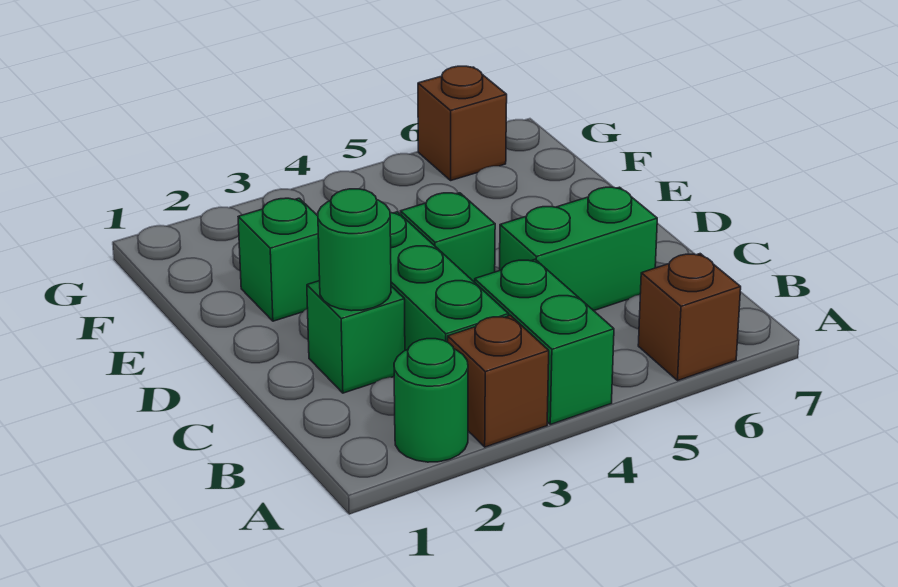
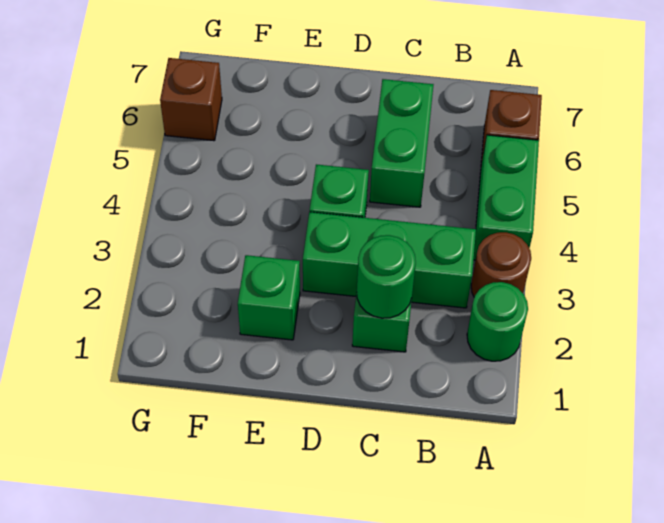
brown brick A3 level 1 -> brown round brick A3 level 1
green brick A4:B4 level 1 -> green brick A4:A5 level 1

